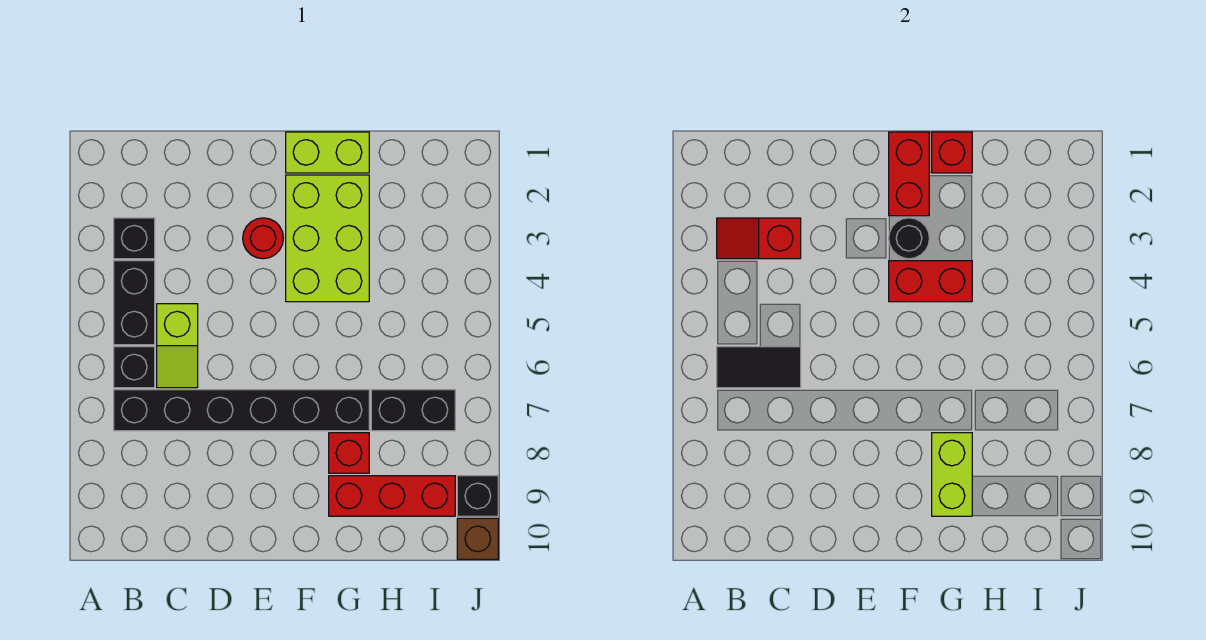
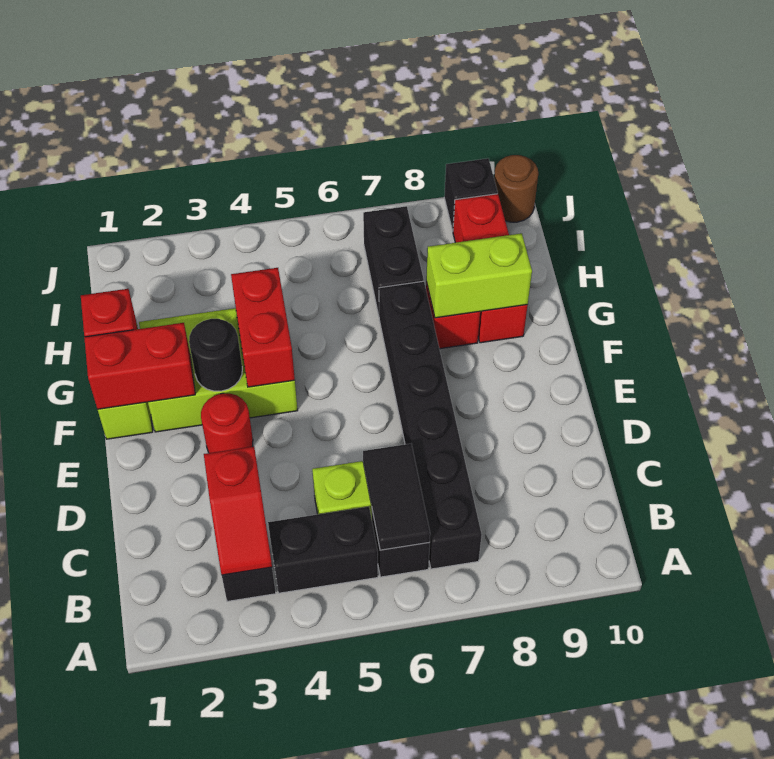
brown brick J10 level 1 -> brown round brick J10 level 1

